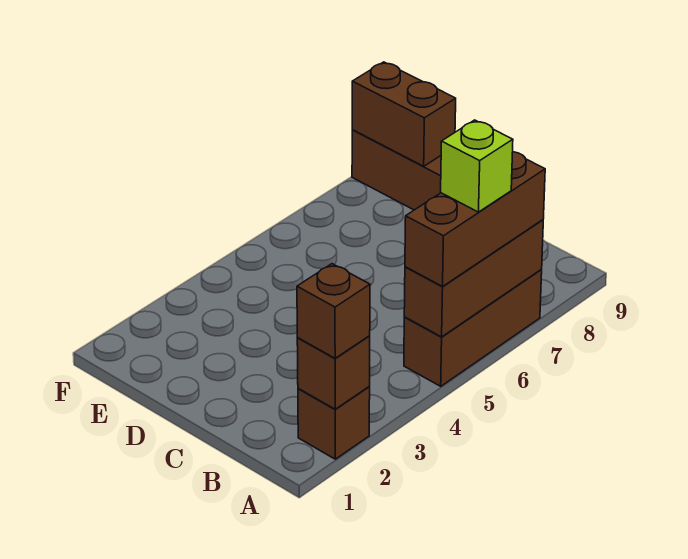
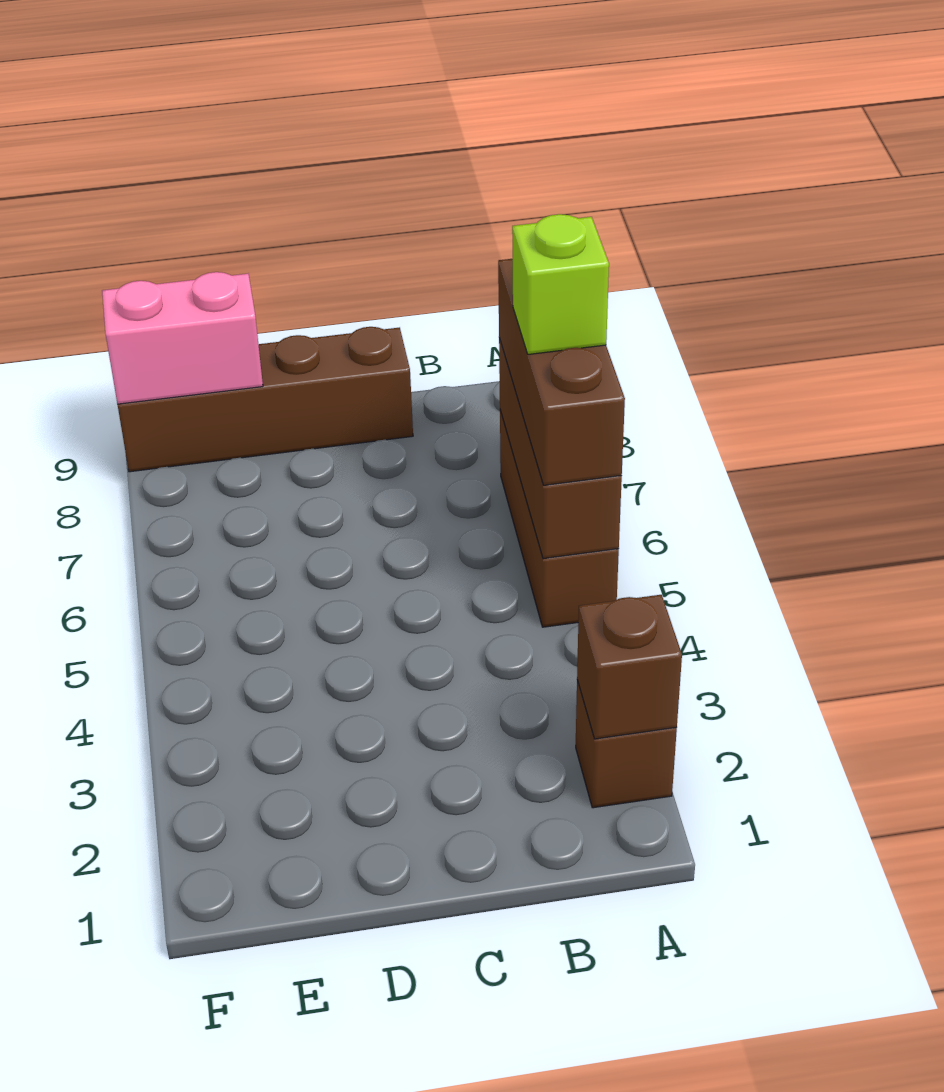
brown brick A2 level 3 -> none
brown brick E9:F9 level 2 -> pink brick E9:F9 level 2

